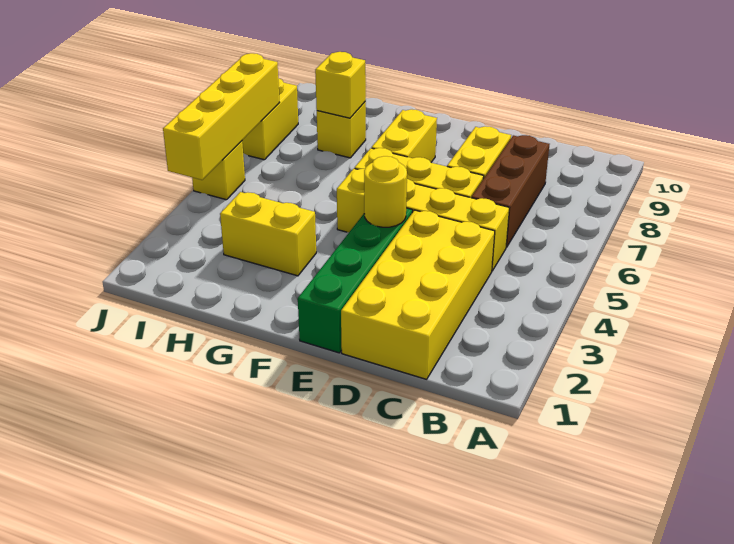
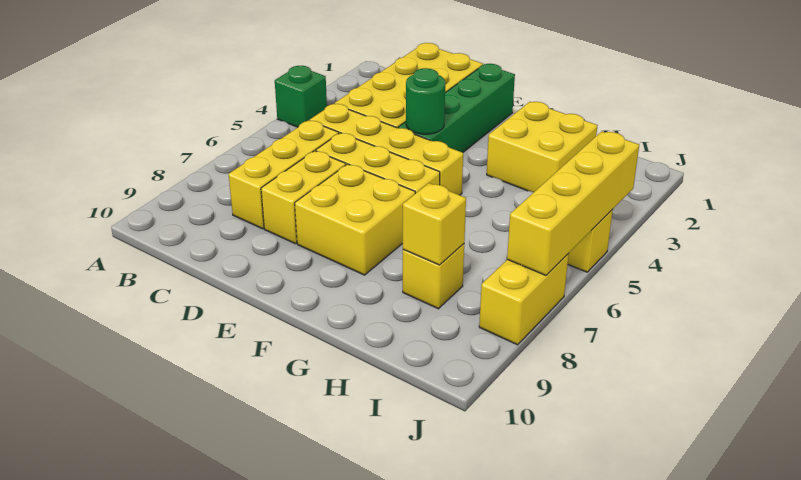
none -> green brick A4 level 1
brown brick C6:C8 level 1 -> yellow brick C6:C8 level 1
yellow round brick E4 level 2 -> green round brick E4 level 2
yellow brick F7:F8 level 1 -> yellow brick E7:F8 level 1
yellow brick G3:H3 level 1 -> yellow brick G2:H3 level 1

